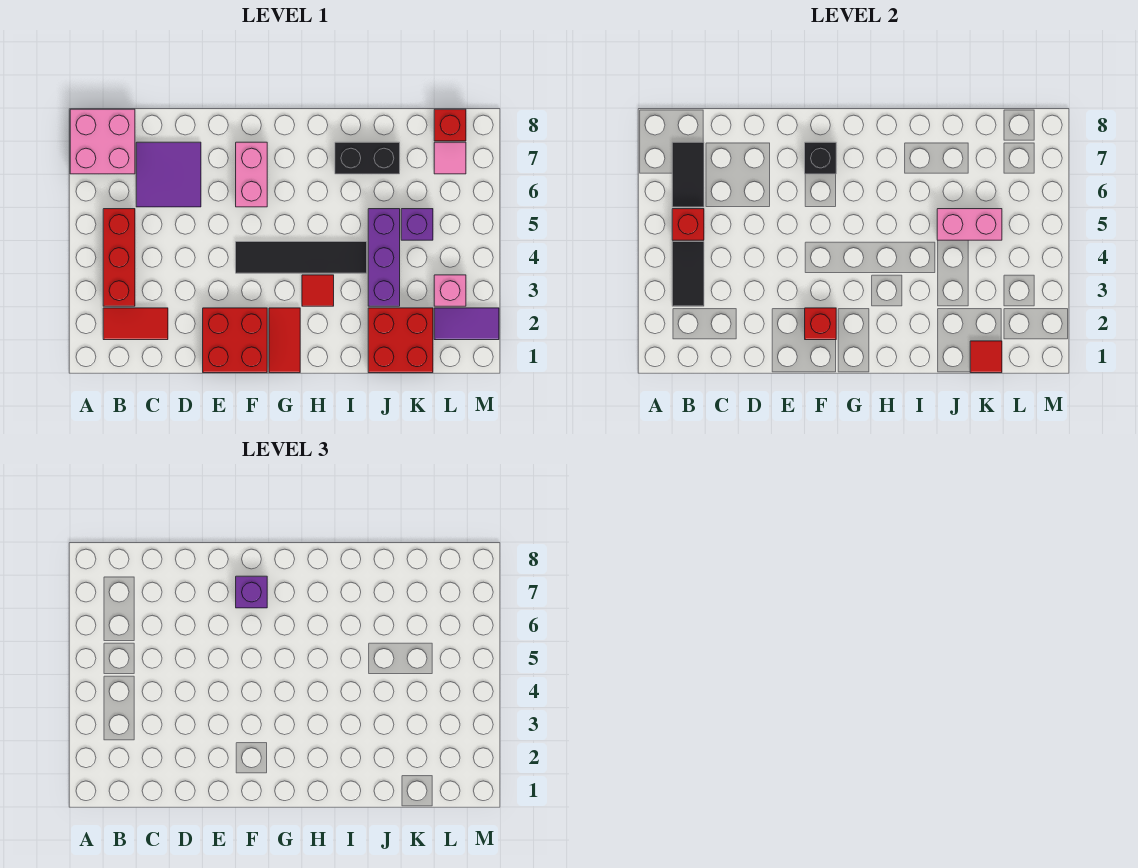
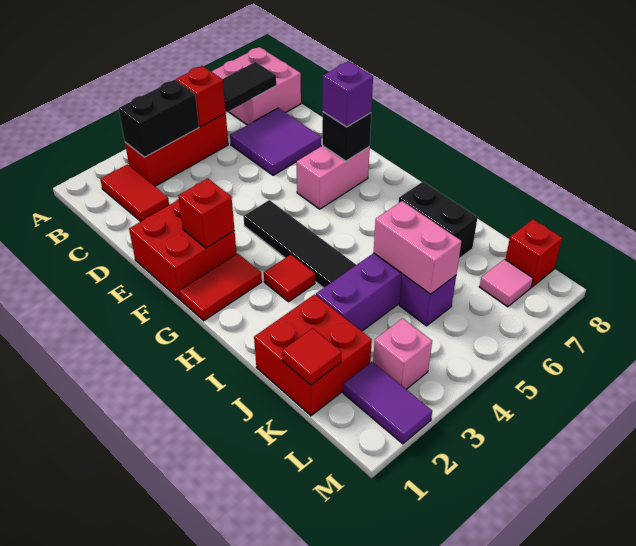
black tile B3:B4 level 2 -> black brick B3:B4 level 2

